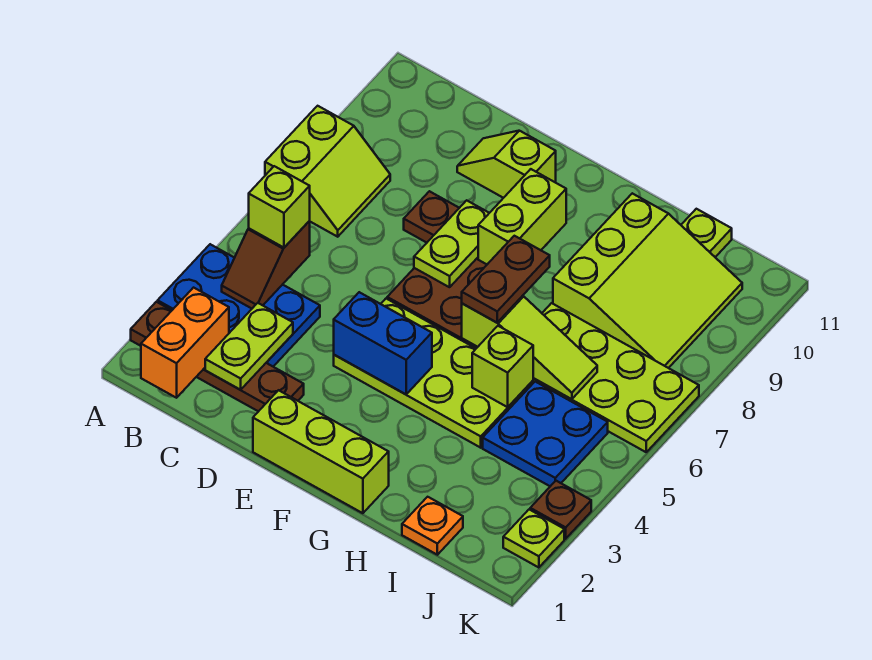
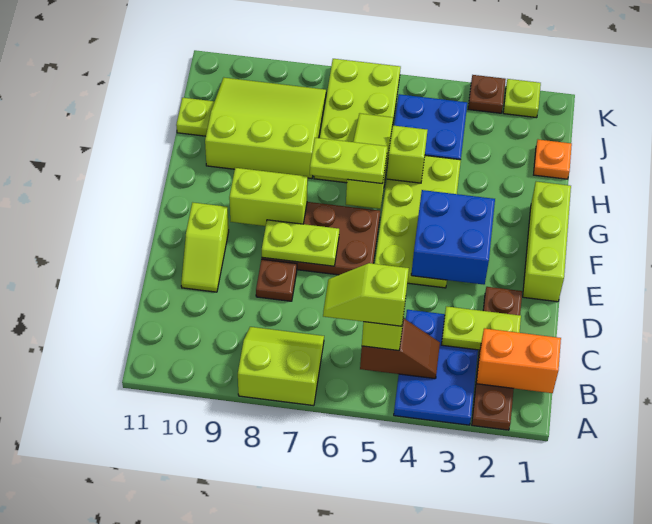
none -> lime slope B5:B6 level 4 top 5
blue brick E4:F4 level 2 -> blue brick E3:F4 level 2
brown plate G6:G7 level 3 -> lime plate G6:G7 level 3

